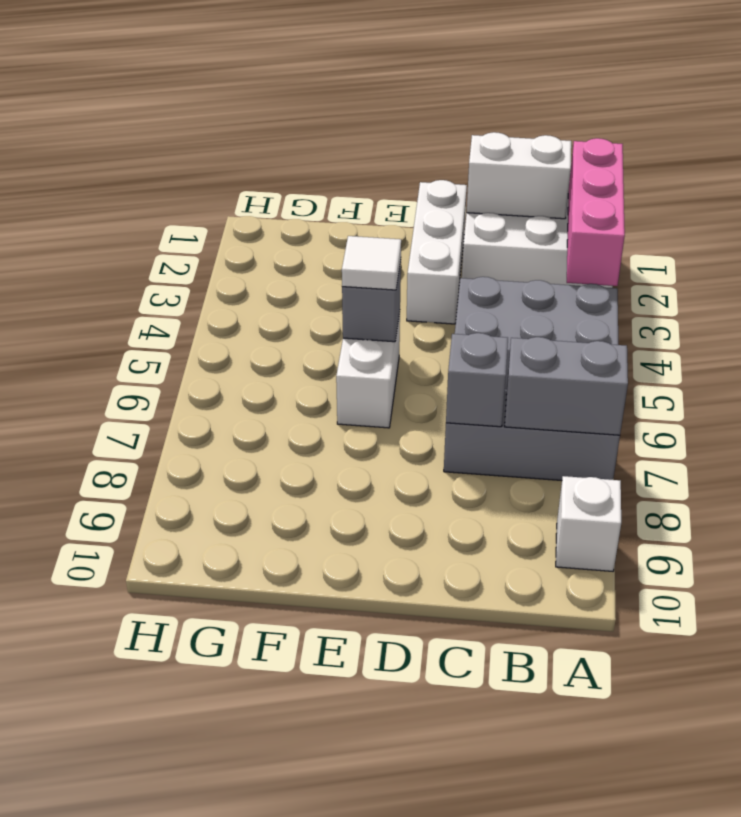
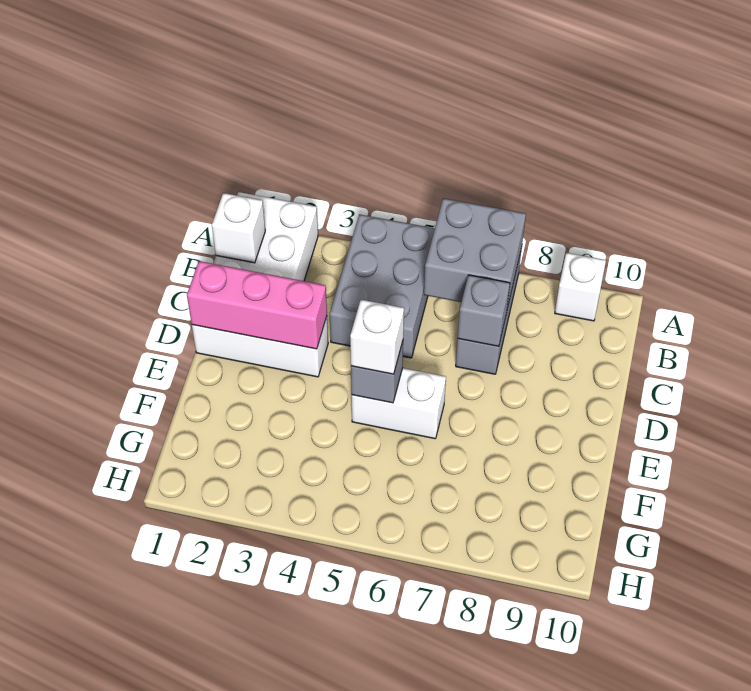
pink brick A1:A3 level 2 -> pink brick D1:D3 level 2
grey brick A7:B7 level 2 -> grey brick A6:B7 level 2
white brick B1:C1 level 2 -> white brick B1 level 2
white tile E5 level 3 -> white brick E5 level 3

